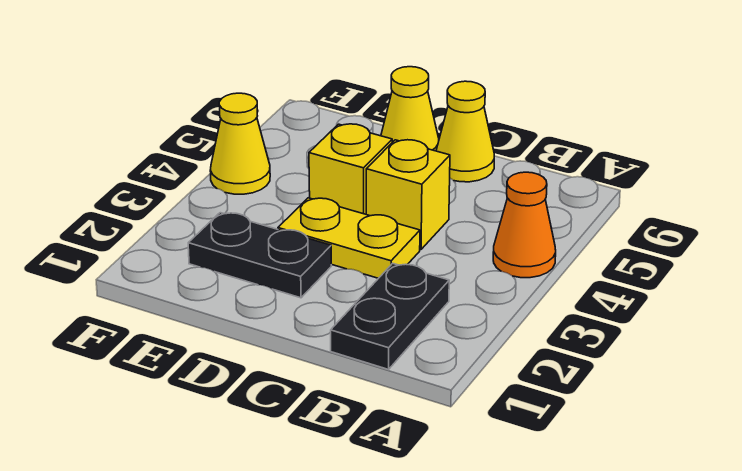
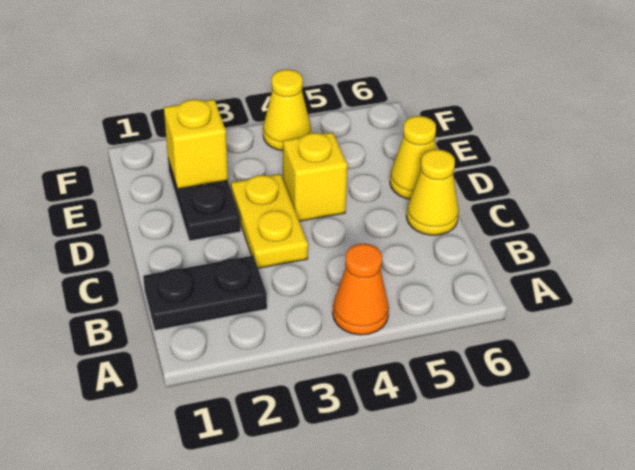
yellow brick C4 level 1 -> yellow brick E2 level 2

